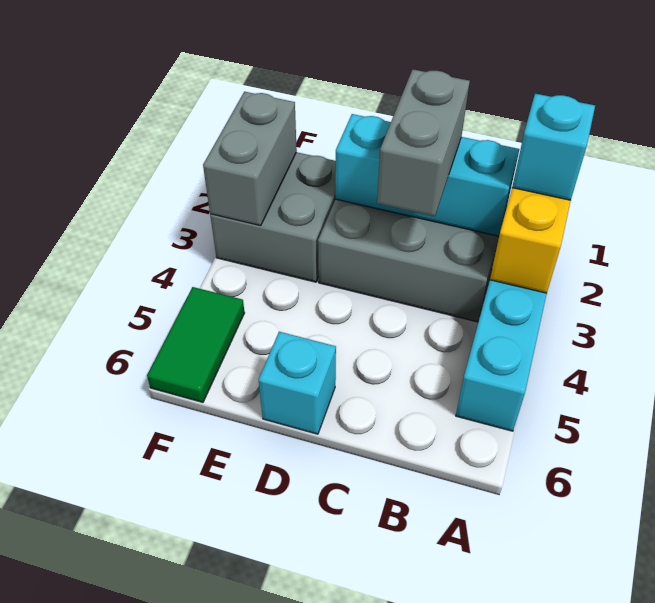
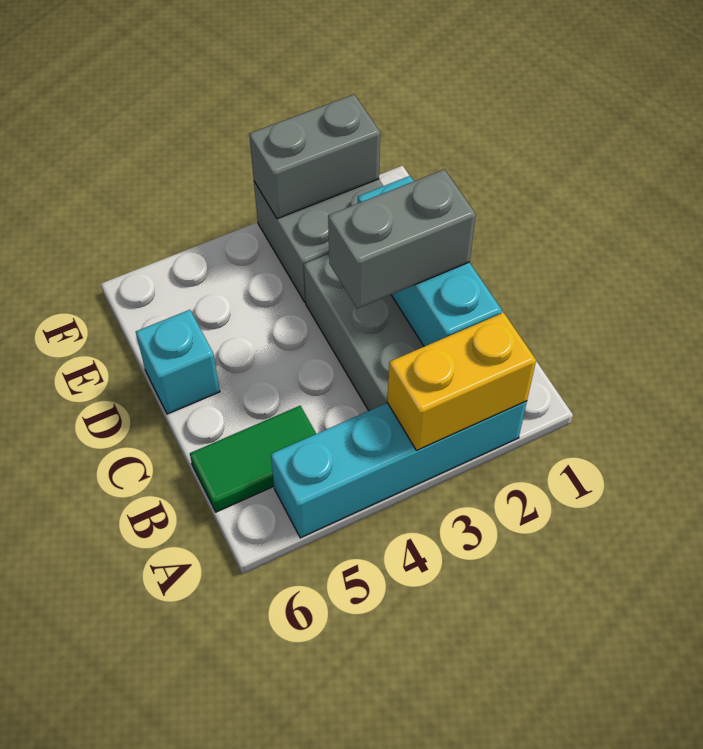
cyan brick A2 level 3 -> none
green tile F5:F6 level 1 -> green tile B5:B6 level 1

